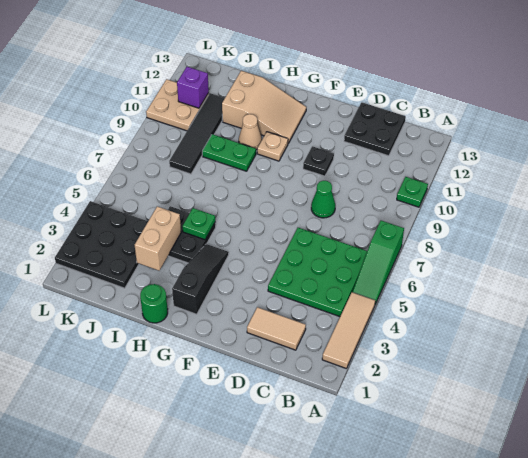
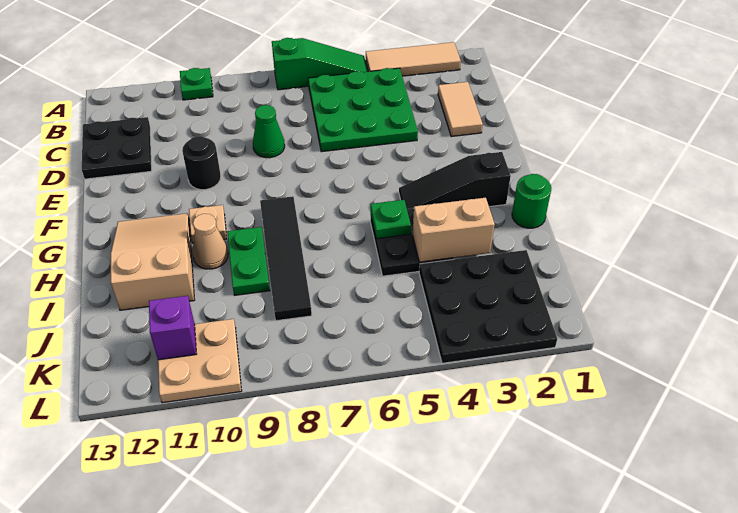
black plate E10 level 1 -> black round brick E10 level 1
black tile J8:J11 level 1 -> black tile G8:J8 level 1

